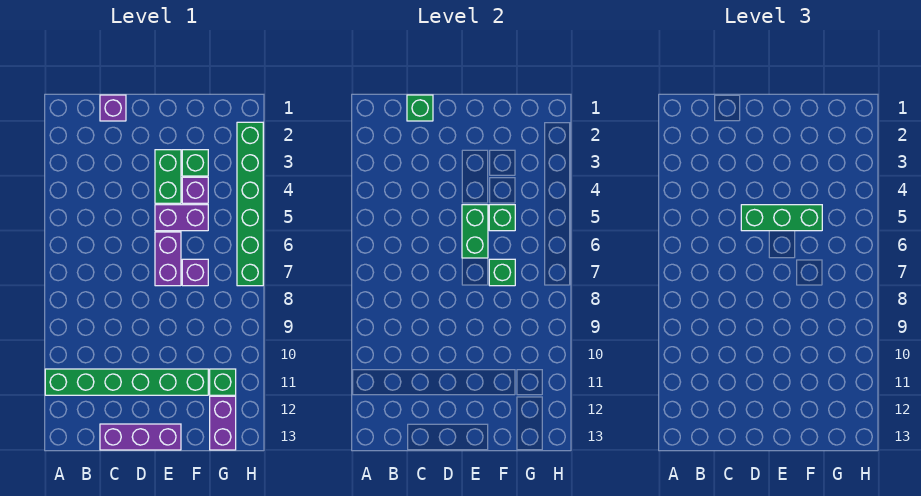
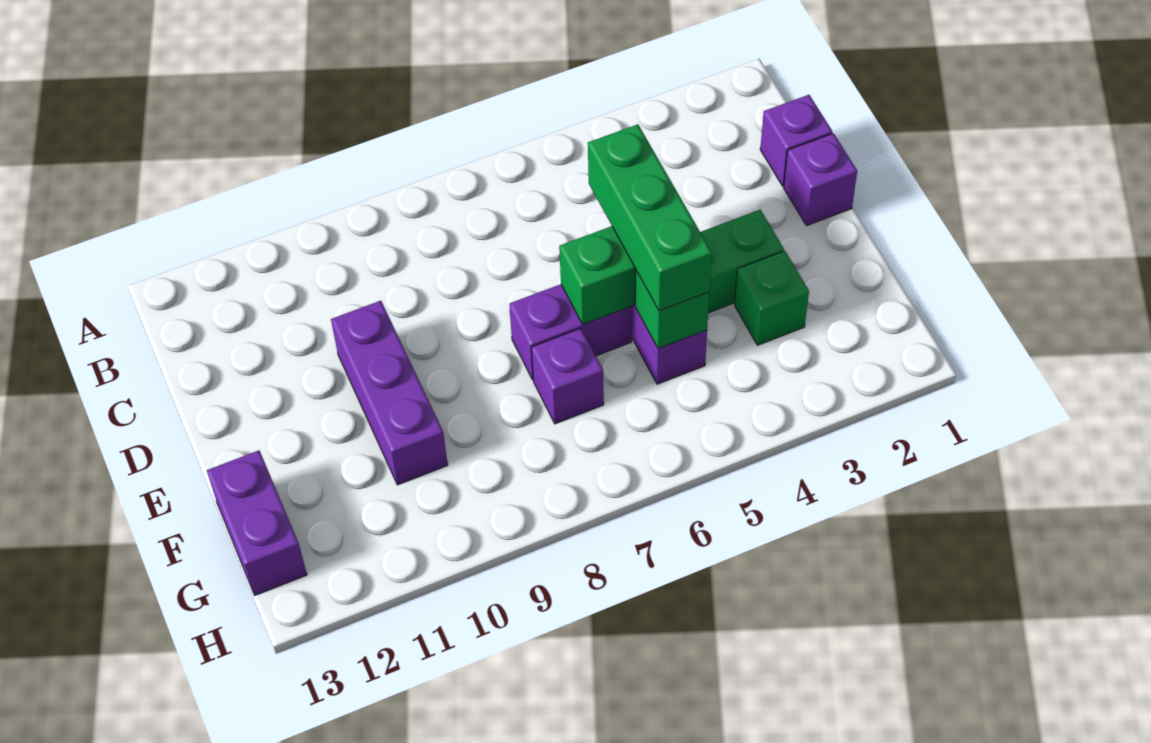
green brick A11:F11 level 1 -> none
green brick C1 level 2 -> none
purple brick C13:E13 level 1 -> purple brick D10:F10 level 1
purple brick F4 level 1 -> purple brick D1 level 1
green brick F7 level 2 -> none
green brick G11 level 1 -> none
purple brick G12:G13 level 1 -> purple brick F13:G13 level 1
green brick H2:H7 level 1 -> none

